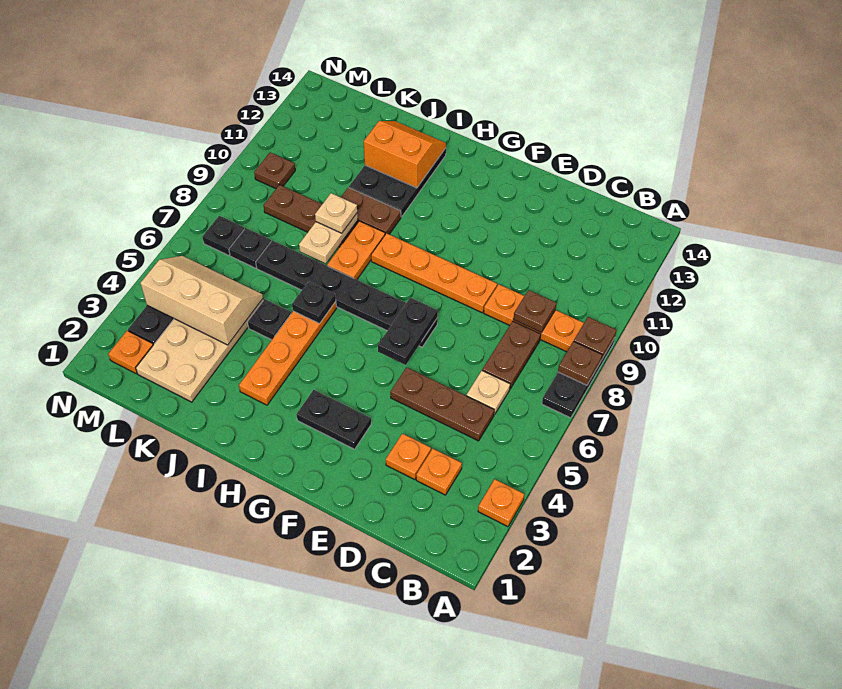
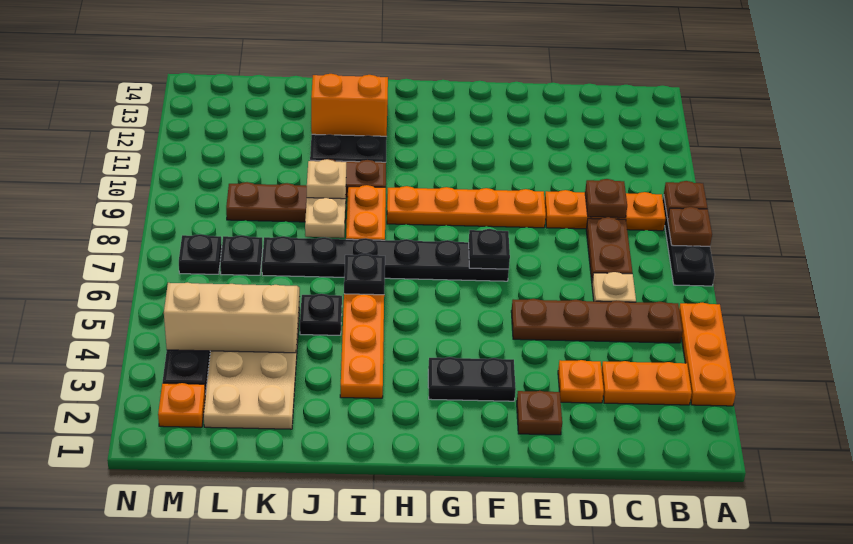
orange plate A3 level 1 -> orange plate A3:A5 level 1
orange plate C3 level 1 -> orange plate B3:C3 level 1
brown plate C5:E5 level 1 -> brown plate B5:E5 level 1
black plate F6:F7 level 2 -> black plate F7 level 2
brown plate M10 level 1 -> brown plate E2 level 1

